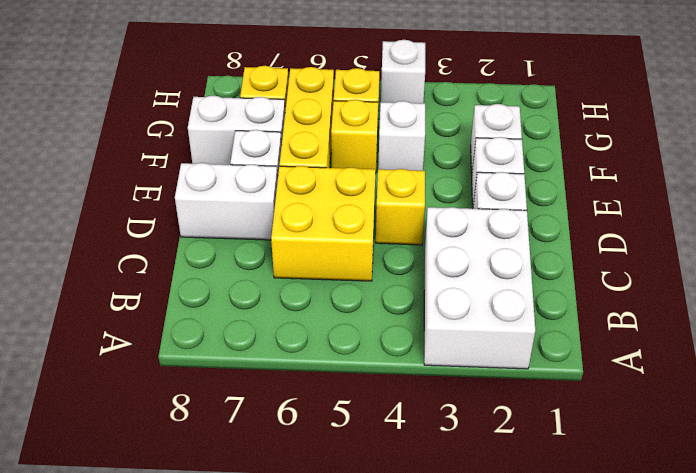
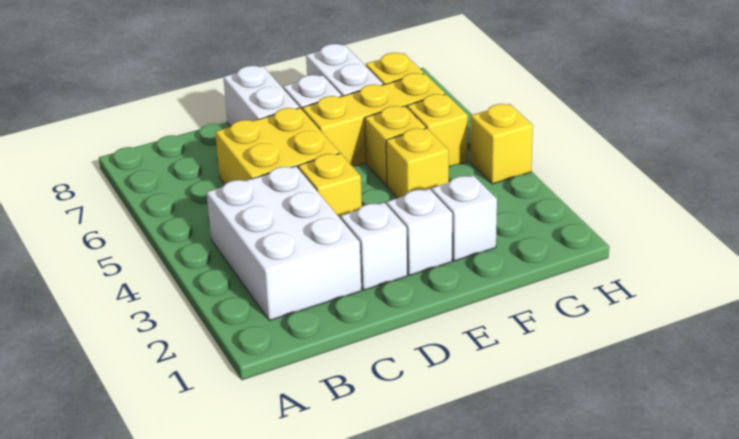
white brick A2:C3 level 1 -> white brick B2:C4 level 1
white brick F4 level 1 -> yellow brick F4 level 1
white brick H4 level 1 -> yellow brick H4 level 1

